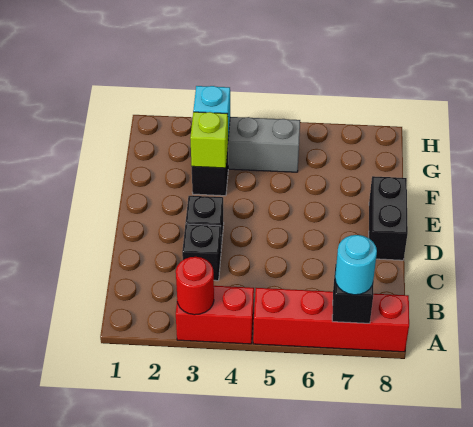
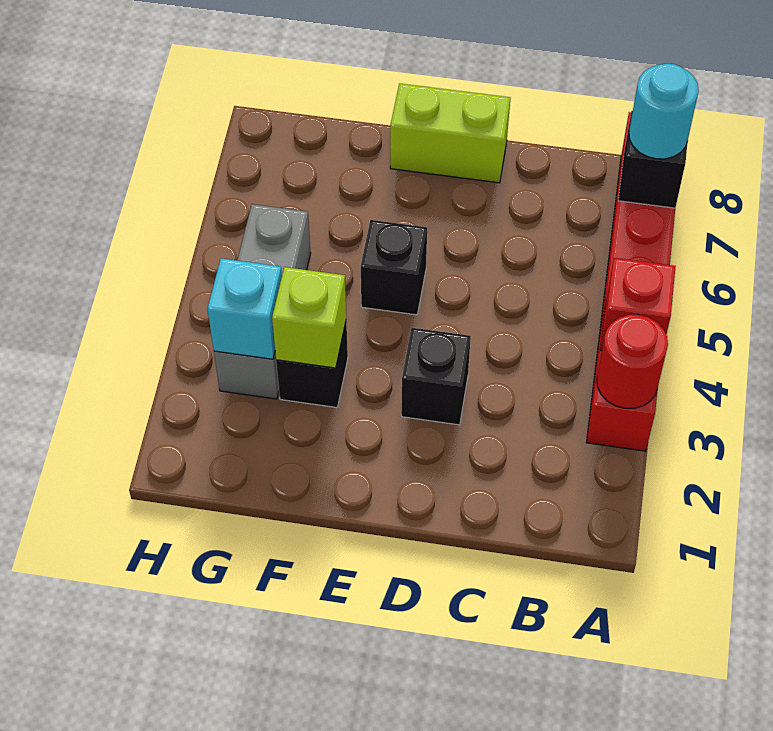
none -> red brick A4 level 2
black brick C3 level 1 -> black brick E5 level 1
black brick D8:E8 level 1 -> lime brick D8:E8 level 1

